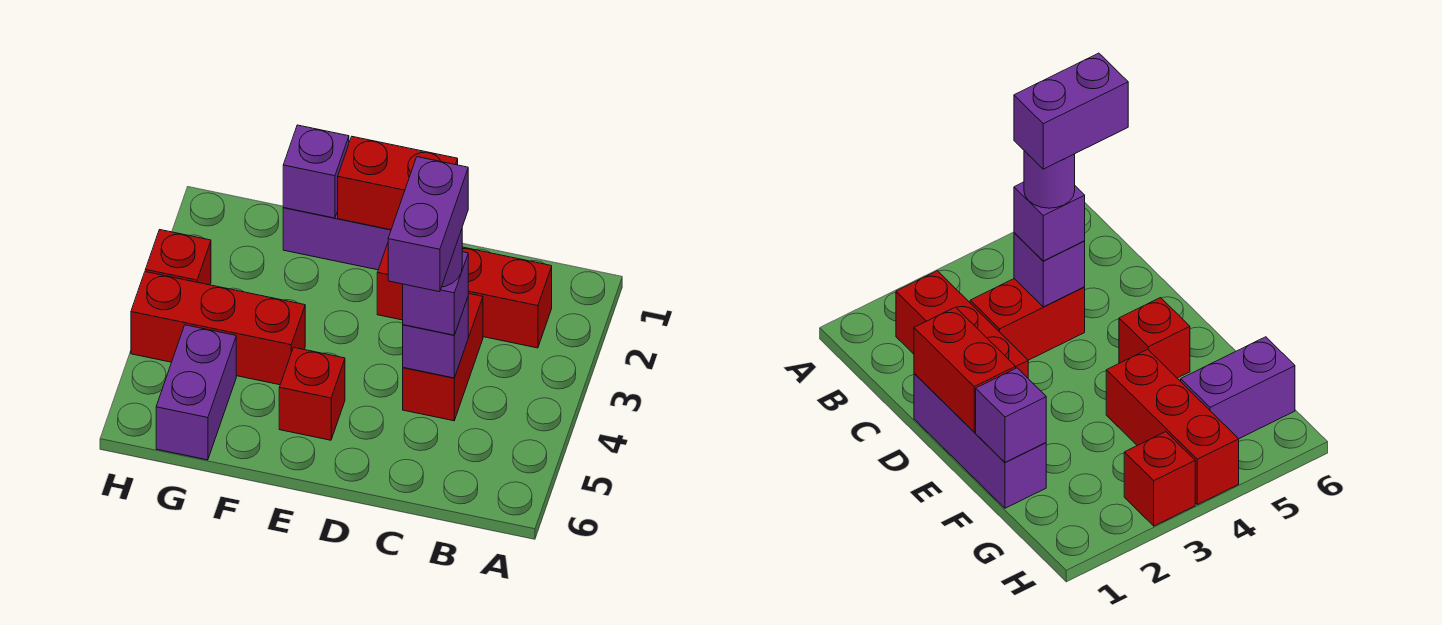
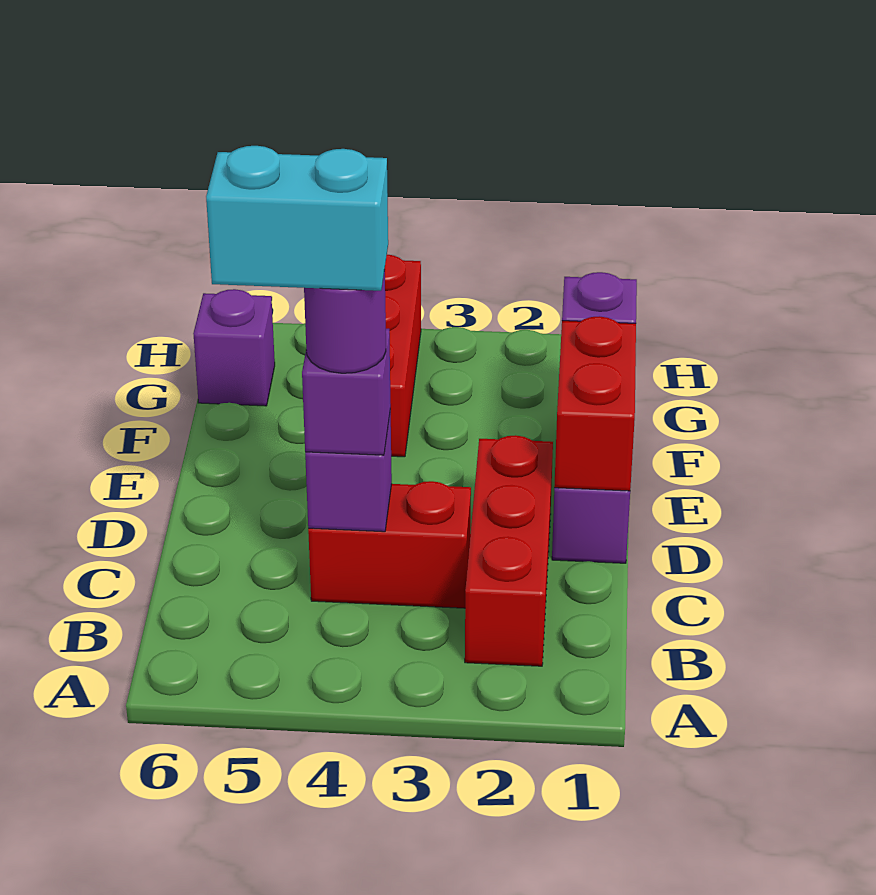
purple brick C4:C5 level 5 -> cyan brick C4:C5 level 5
red brick E5 level 1 -> none
purple brick G5:G6 level 1 -> purple brick G6 level 1
red brick H3 level 1 -> none

